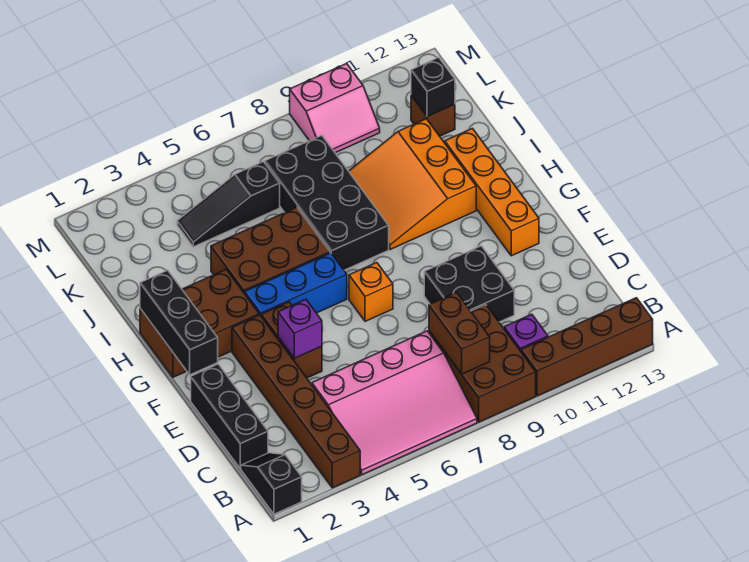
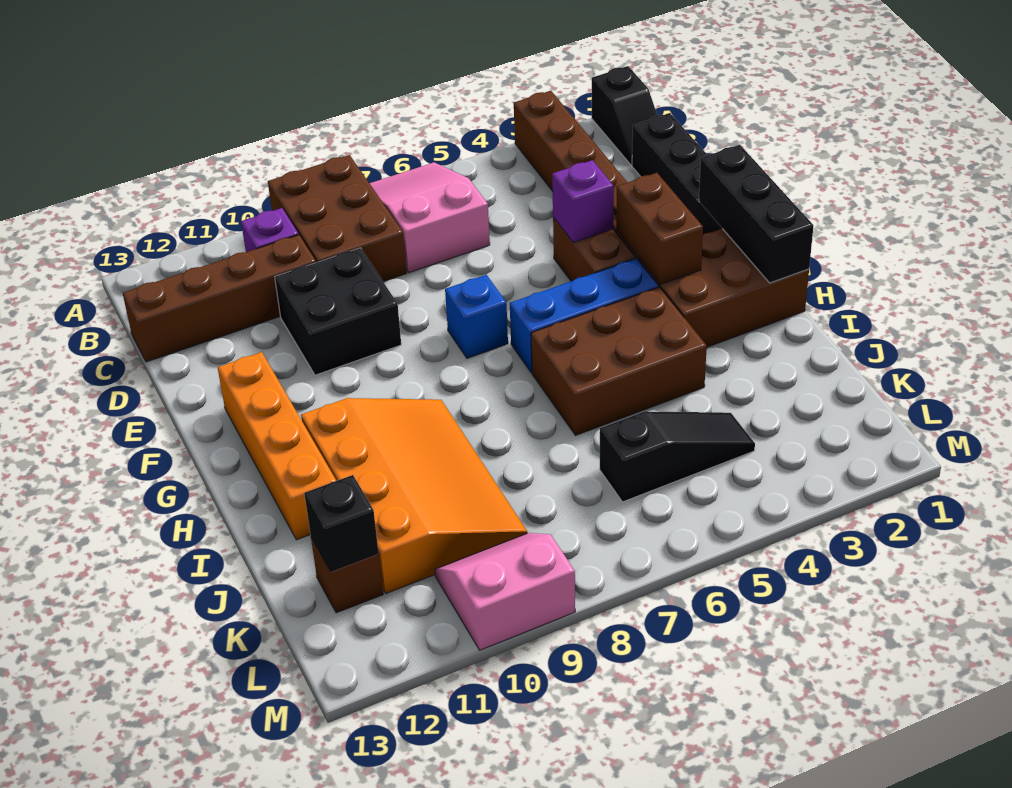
pink slope A4:C7 level 1 top C -> pink slope A6:C7 level 1 top C
brown brick A10:A13 level 1 -> brown brick C10:C13 level 1
brown brick B8:C8 level 2 -> brown brick F3:G3 level 2
orange brick F7 level 1 -> blue brick F7 level 1
black brick H7:K8 level 1 -> none
orange slope H9:J11 level 1 top 11 -> orange slope H9:K11 level 1 top 11

